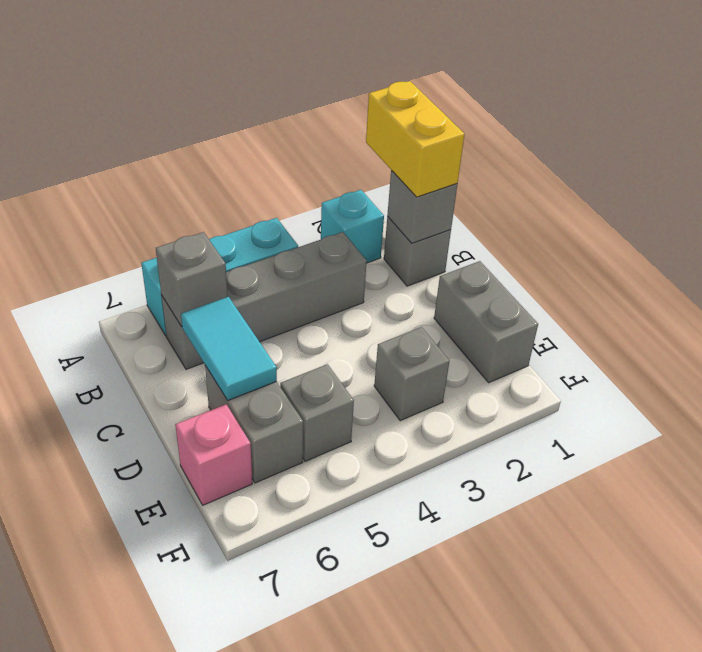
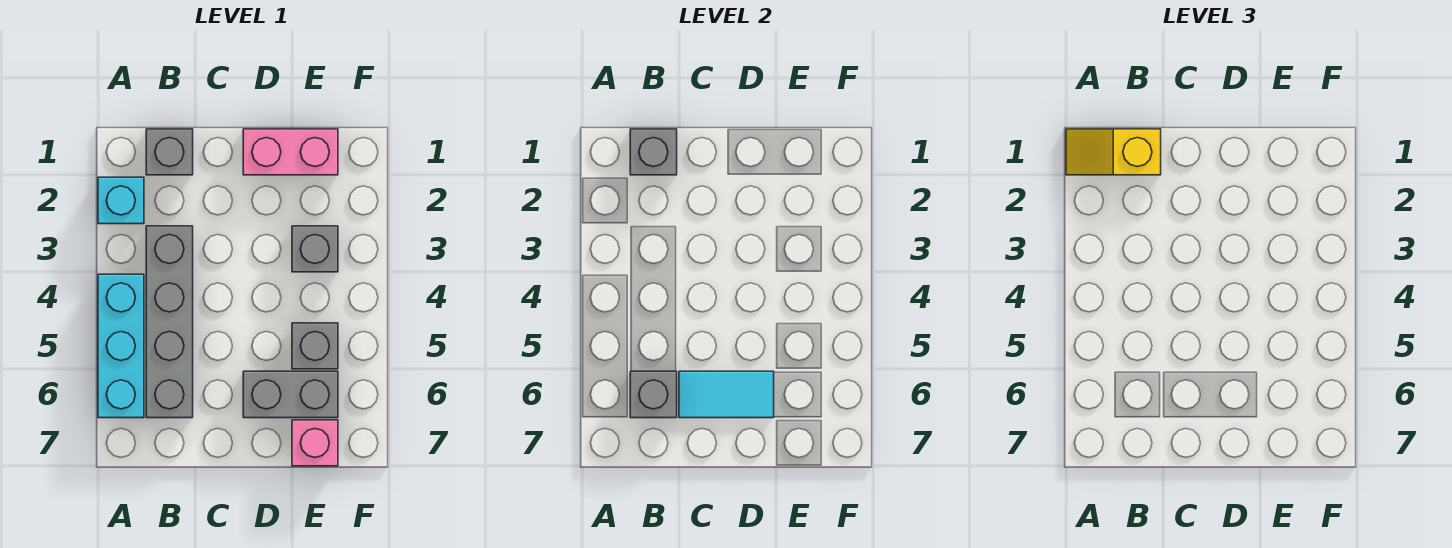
yellow brick A1:B1 level 3 -> yellow slope A1:B1 level 3 top B
grey brick D1:E1 level 1 -> pink brick D1:E1 level 1

